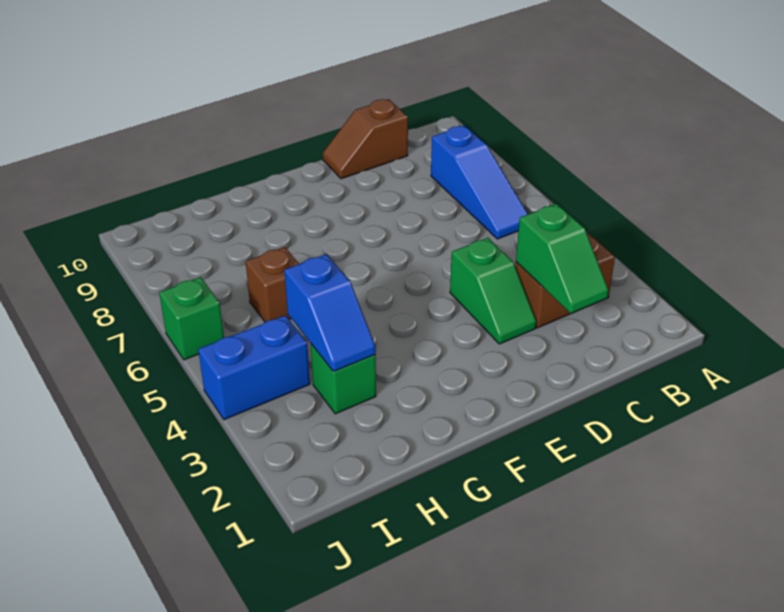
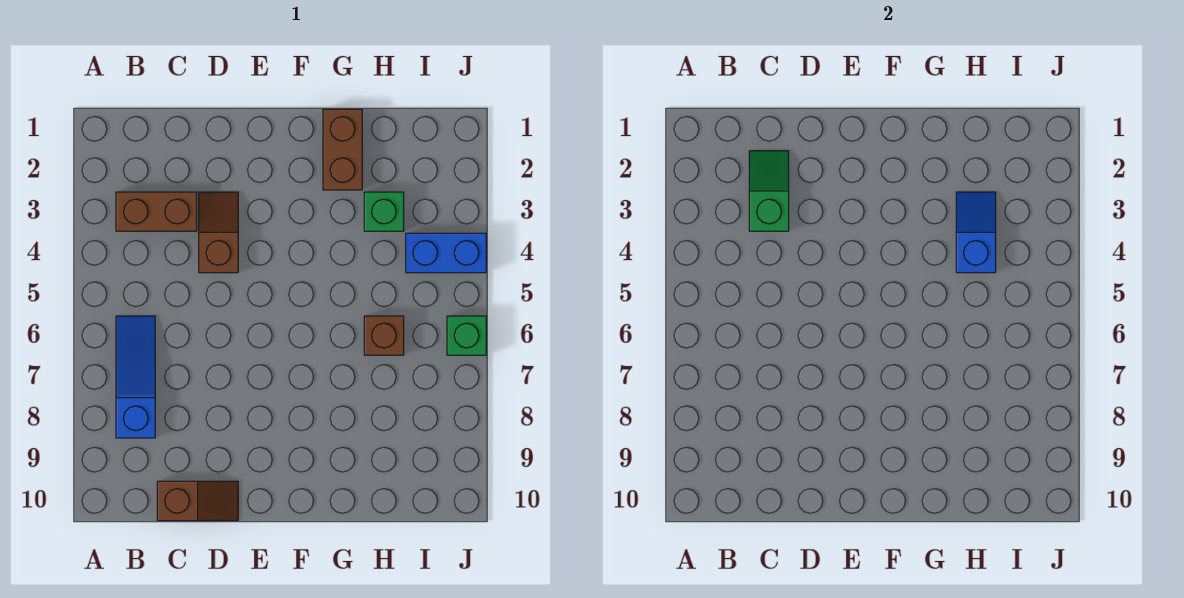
green slope D3:D4 level 1 top 4 -> brown slope D3:D4 level 1 top 4
none -> brown brick G1:G2 level 1

